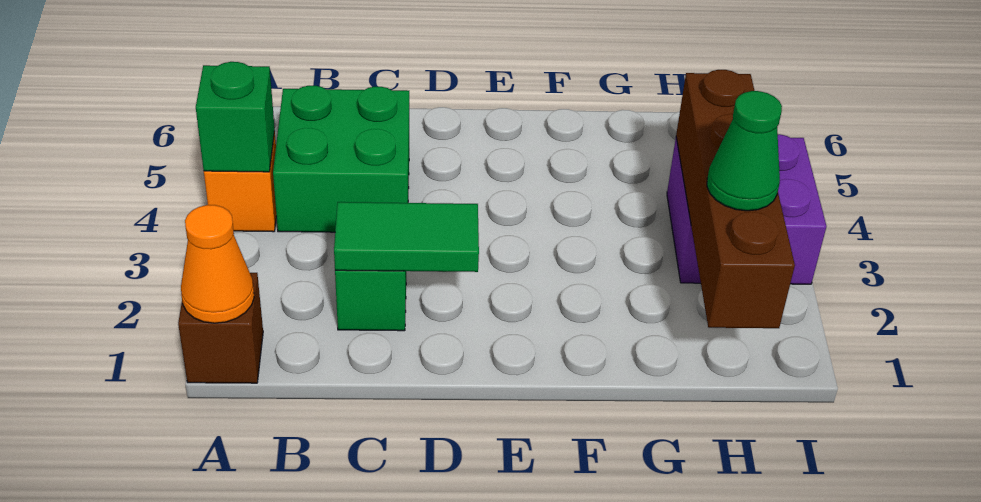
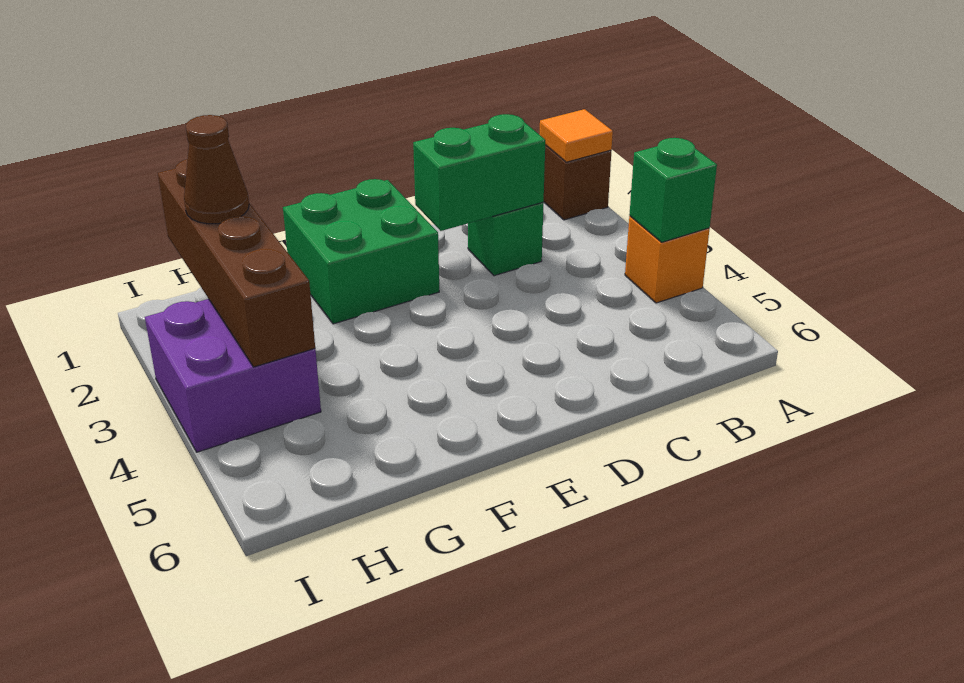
orange cone A1 level 2 -> orange tile A1 level 2
green brick B4:C5 level 1 -> green brick E1:F2 level 1
green tile C2:D2 level 2 -> green brick C2:D2 level 2
green cone H2 level 3 -> brown cone H2 level 3

